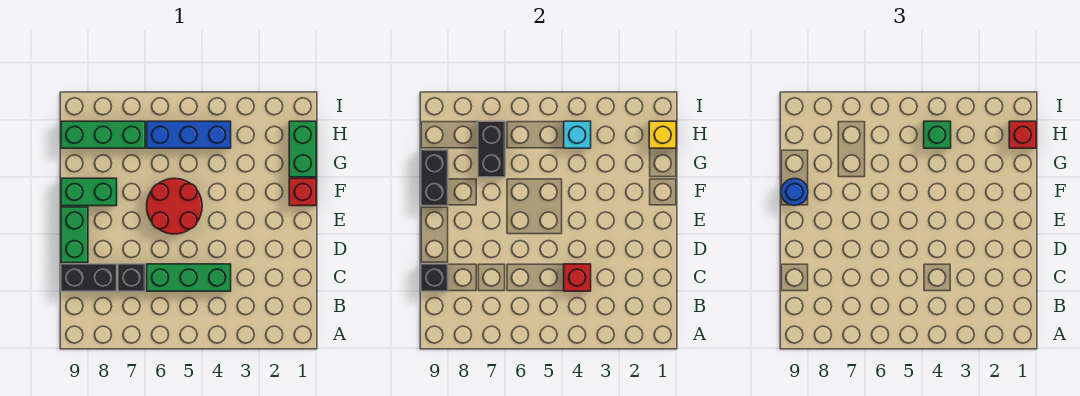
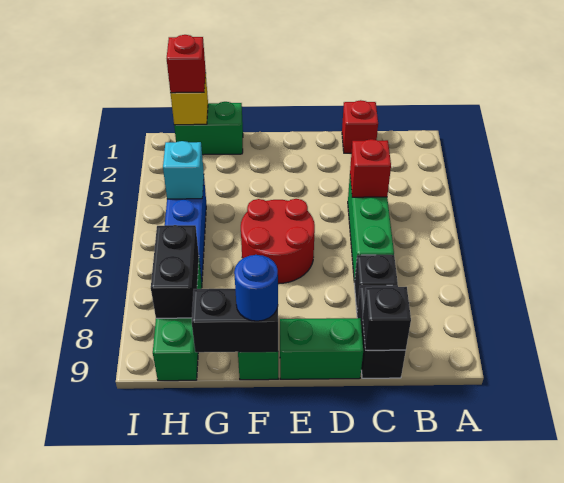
red brick F1 level 1 -> red brick C1 level 1
black brick G7:H7 level 2 -> black brick H7:H8 level 2
green brick H4 level 3 -> none

